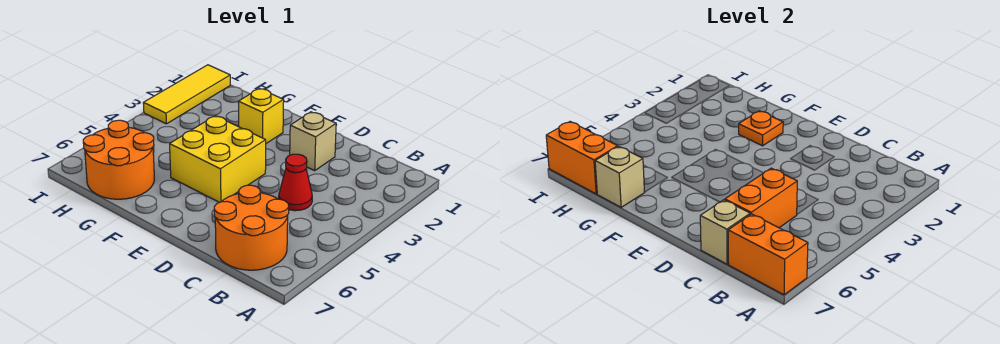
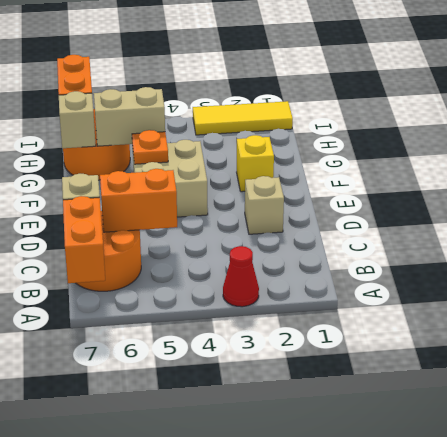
red cone C4 level 1 -> red cone A3 level 1
yellow brick E4:F5 level 1 -> tan brick E4:F5 level 1
orange plate F2 level 2 -> orange plate F5 level 2
none -> tan brick G5:G6 level 2

